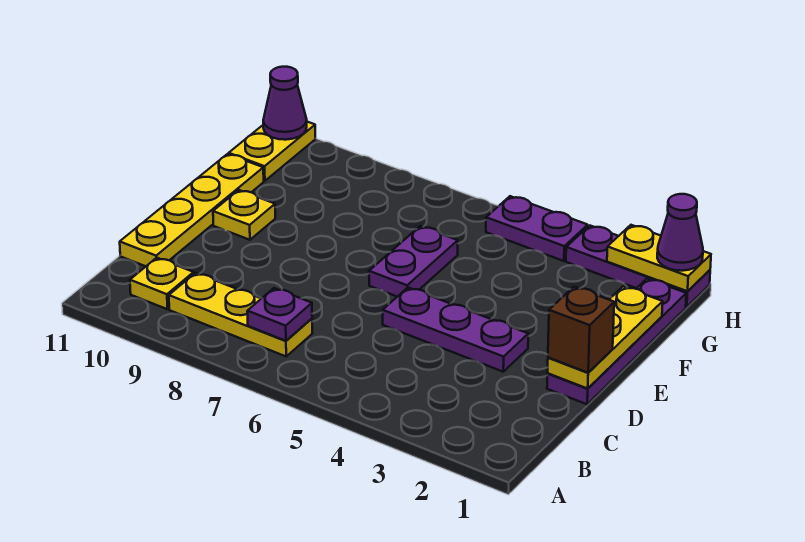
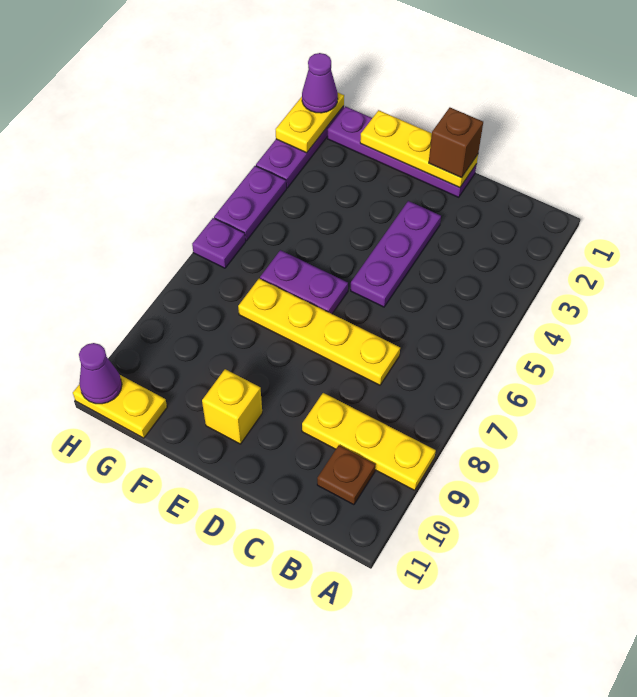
yellow plate B7:B9 level 1 -> yellow plate A9:C9 level 1
purple plate B7 level 2 -> purple plate H6 level 1
yellow plate B10 level 1 -> brown plate B10 level 1
yellow plate C11:F11 level 1 -> yellow plate C7:F7 level 1
yellow plate E10 level 1 -> yellow brick E10 level 1

